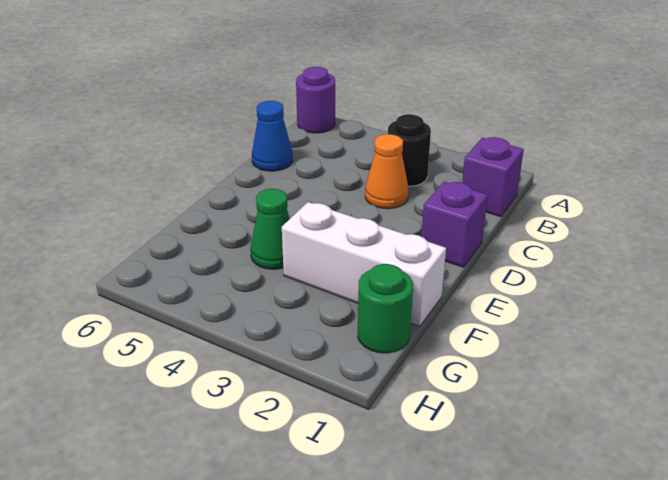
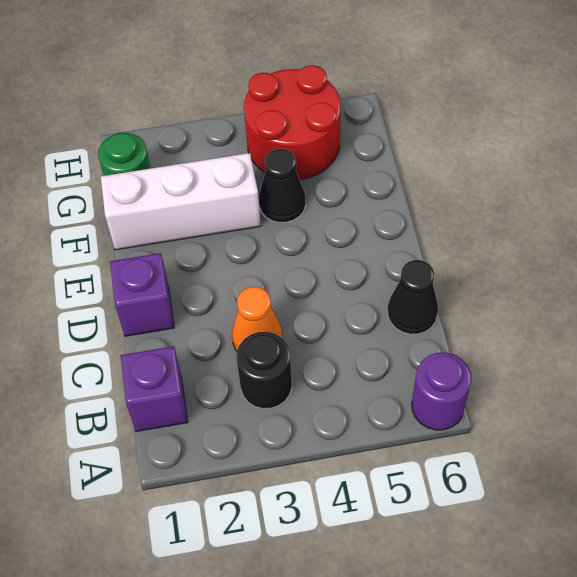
blue cone C6 level 1 -> black cone C6 level 1
green cone F4 level 1 -> black cone F4 level 1
none -> red round brick G4:H5 level 1

